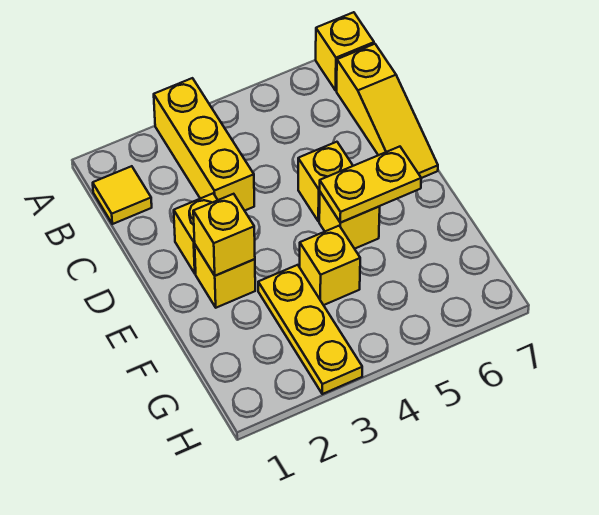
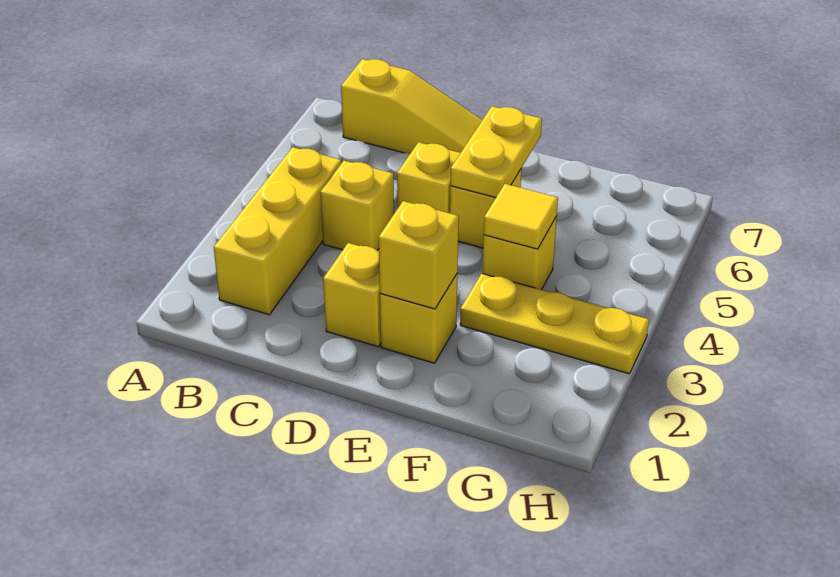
yellow brick A3:C3 level 1 -> yellow brick B2:B4 level 1
yellow brick A7 level 1 -> yellow brick C4 level 1
yellow tile B1 level 1 -> yellow tile F4 level 2

